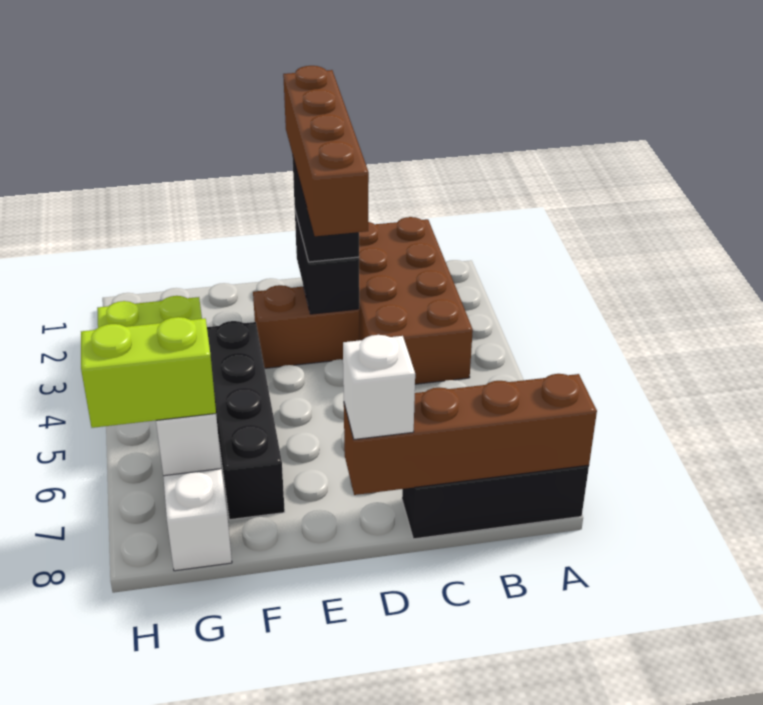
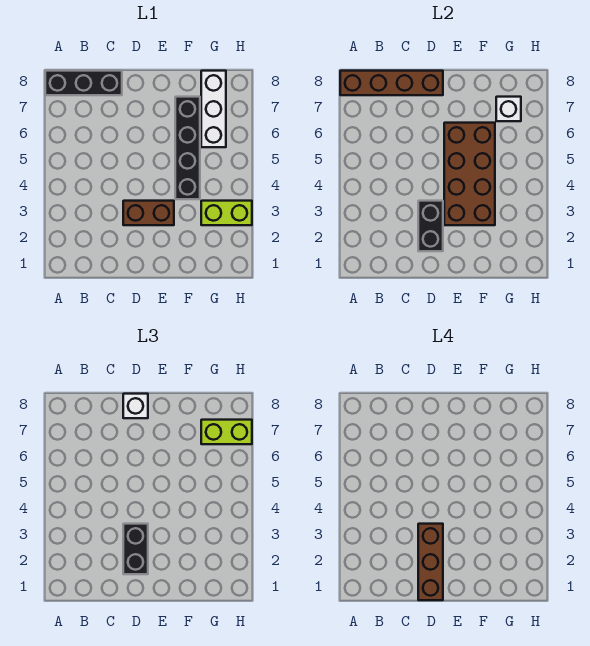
brown brick B1:C4 level 1 -> brown brick E3:F6 level 2
brown brick D1:D4 level 4 -> brown brick D1:D3 level 4

